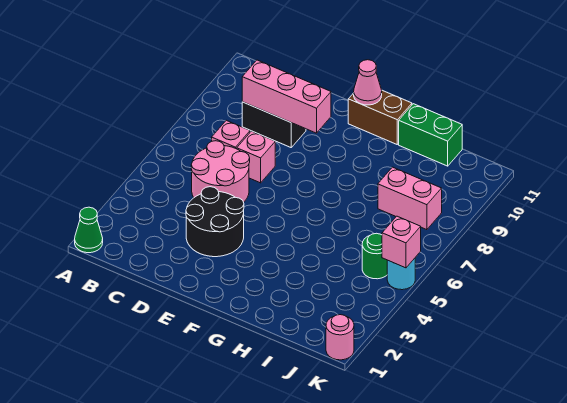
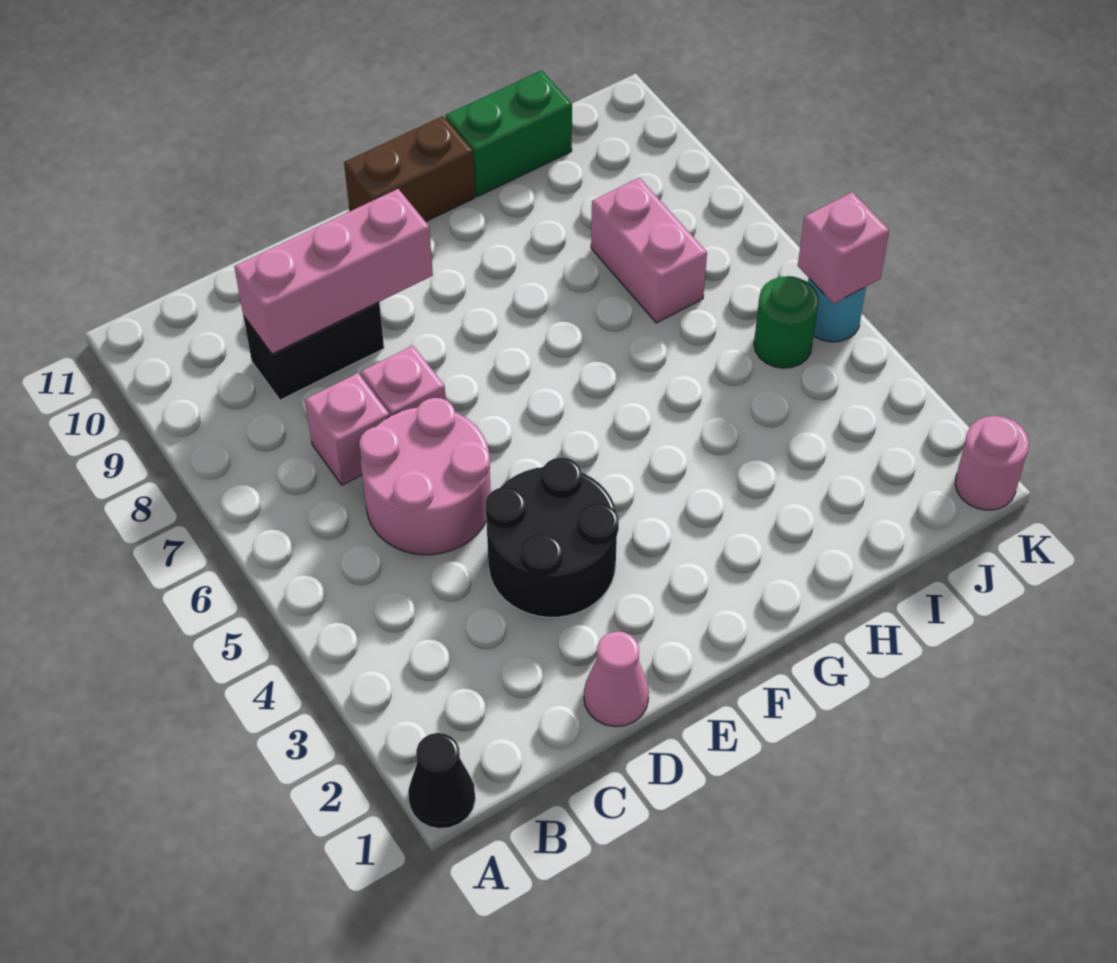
green cone A1 level 1 -> black cone A1 level 1
pink cone F11 level 2 -> pink cone D1 level 1
pink brick I8:J8 level 1 -> pink brick I7:I8 level 1

